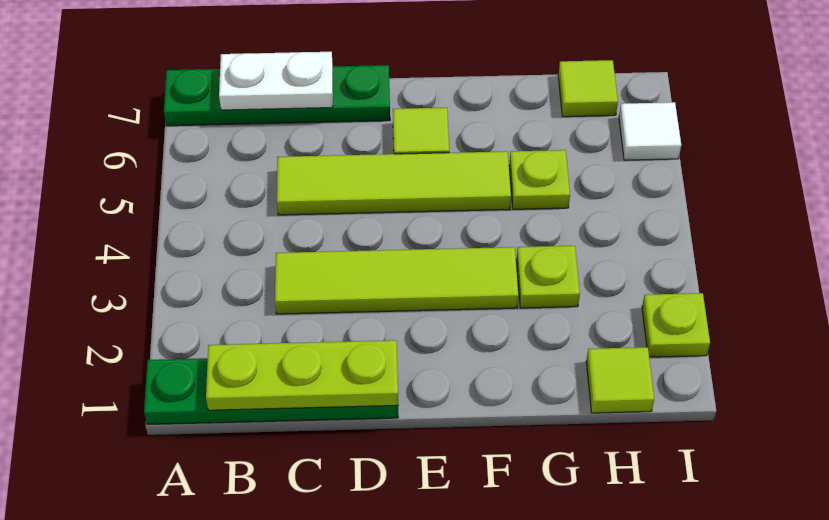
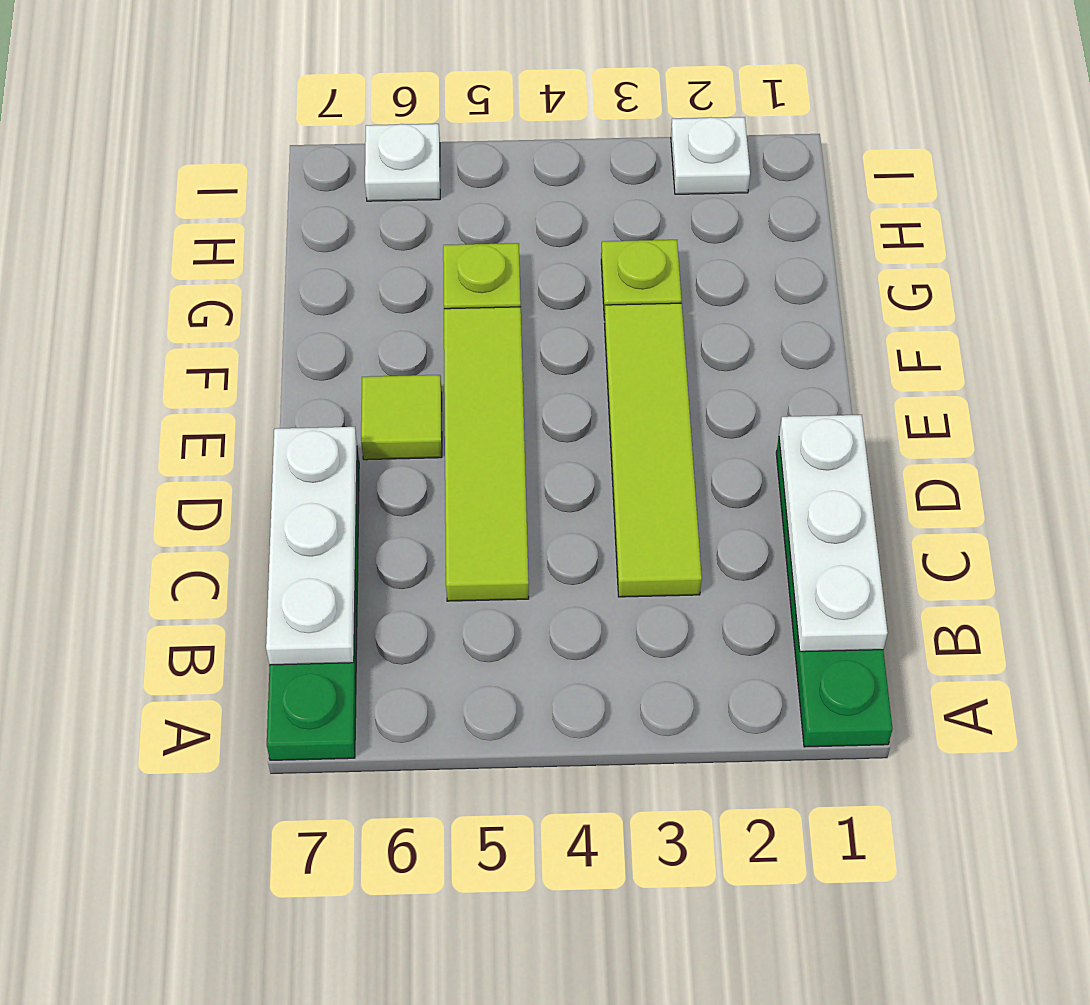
lime plate B1:D1 level 2 -> white plate B1:D1 level 2
white plate B7:C7 level 2 -> white plate B7:D7 level 2
lime tile H1 level 1 -> none
lime tile H7 level 1 -> none
lime plate I2 level 1 -> white plate I2 level 1
white tile I6 level 1 -> white plate I6 level 1

